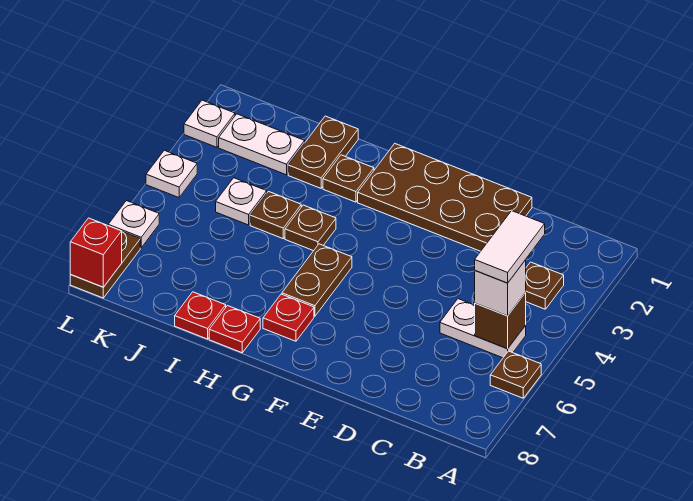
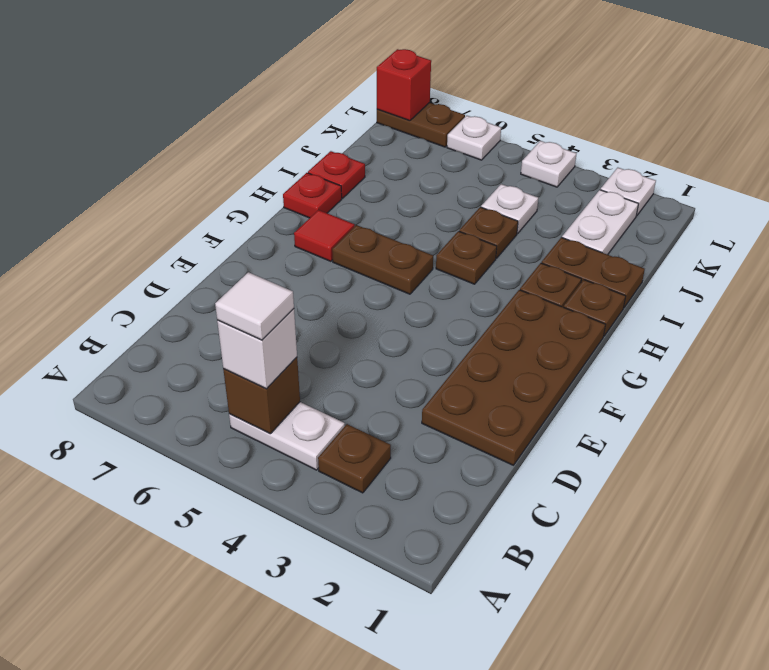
brown plate A6 level 1 -> brown plate H1 level 1
white tile B4:B5 level 4 -> white tile B5 level 4
white plate B5:C5 level 1 -> white plate B4:B5 level 1
red plate G7 level 1 -> red tile G7 level 1

